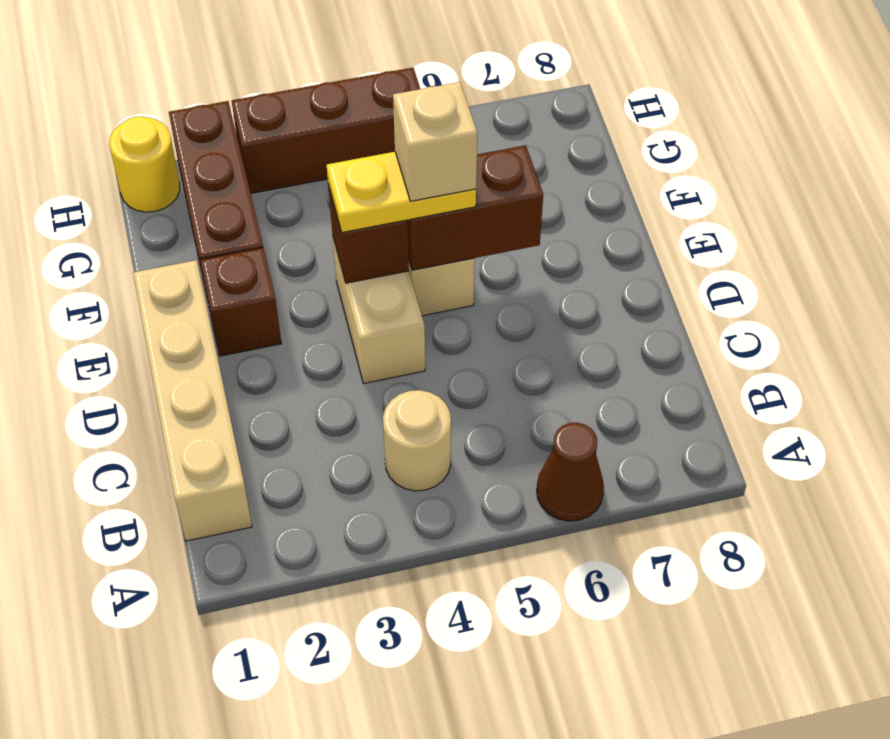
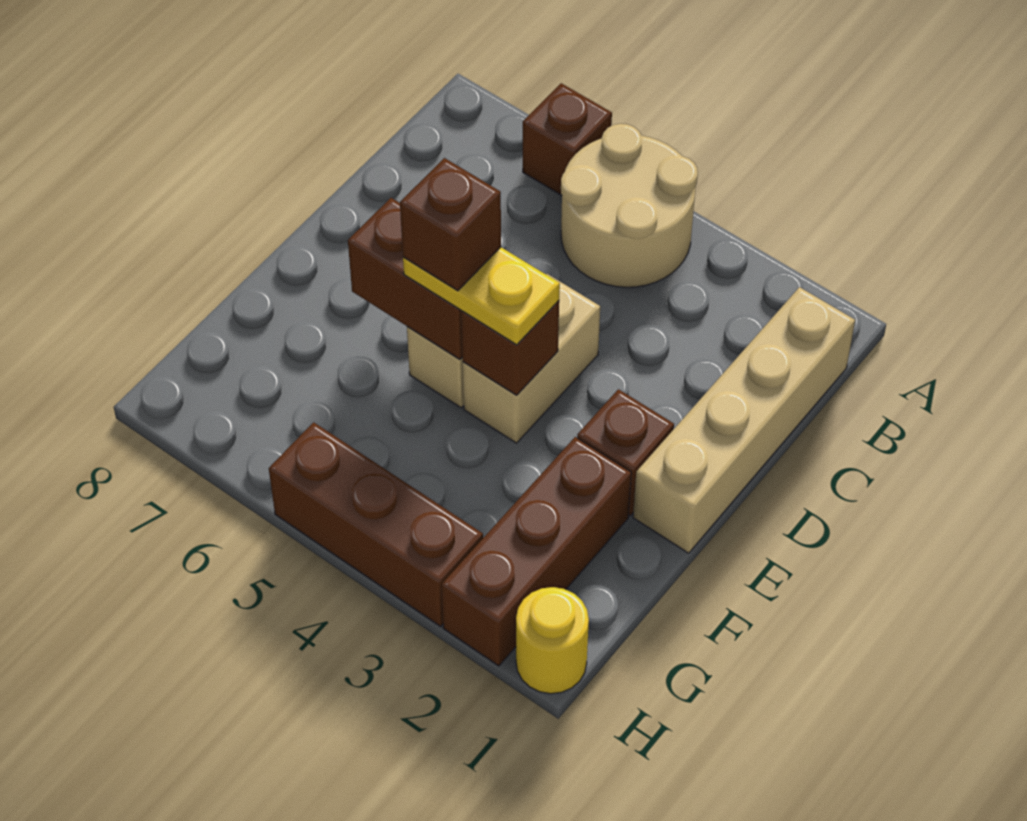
brown cone A6 level 1 -> brown brick A6 level 1
tan round brick B4 level 1 -> tan round brick A4:B5 level 1
tan brick E5 level 4 -> brown brick E5 level 4

